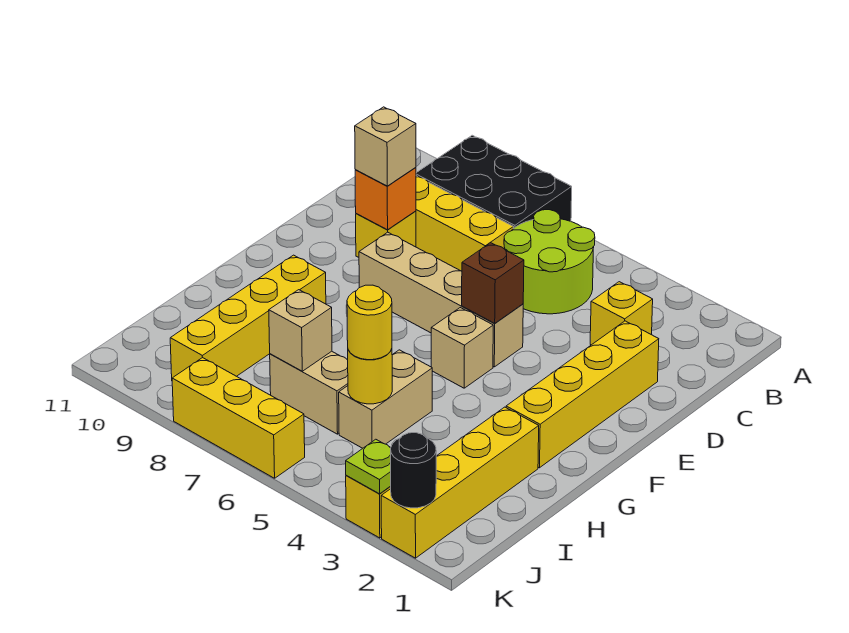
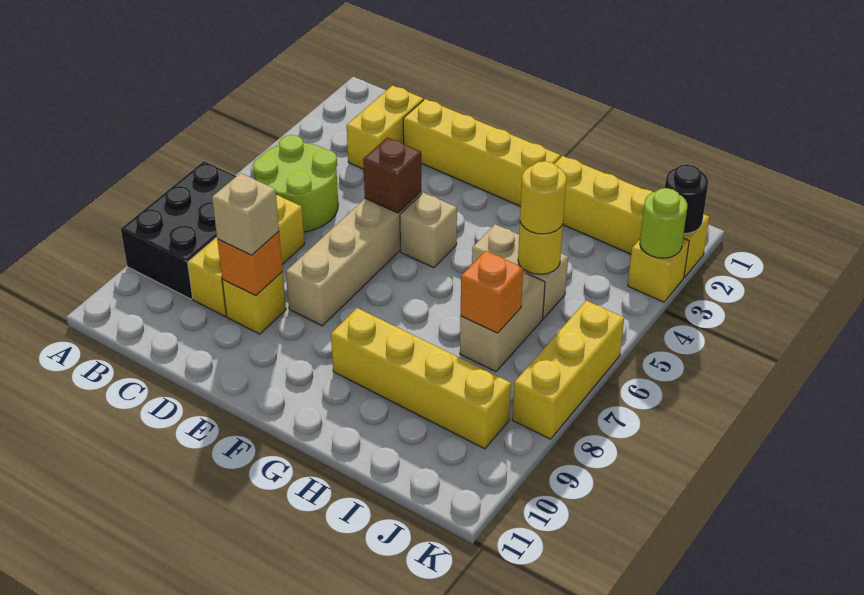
yellow brick C3 level 1 -> yellow brick C2:C3 level 1
tan brick I7 level 2 -> orange brick I7 level 2
lime plate K3 level 2 -> lime round brick K3 level 2

